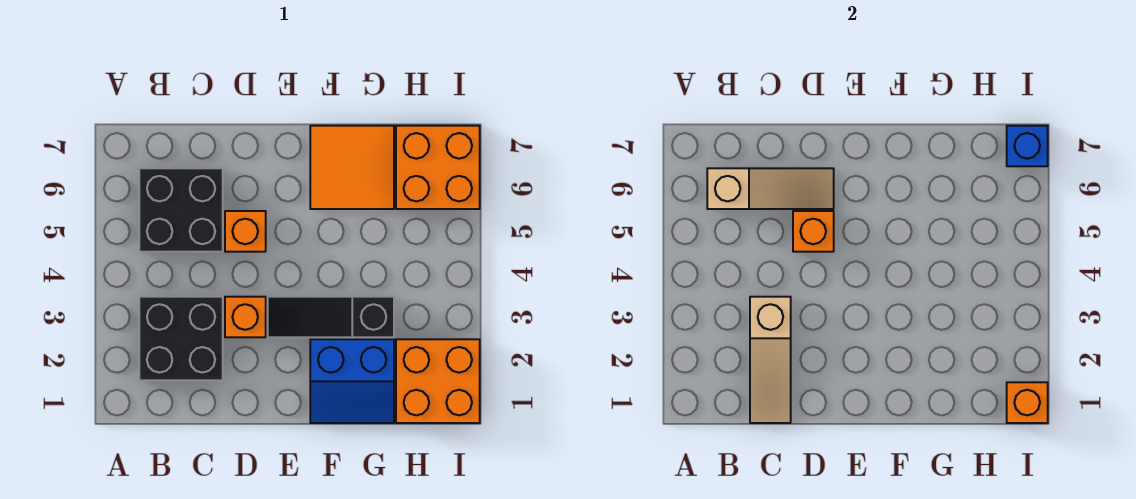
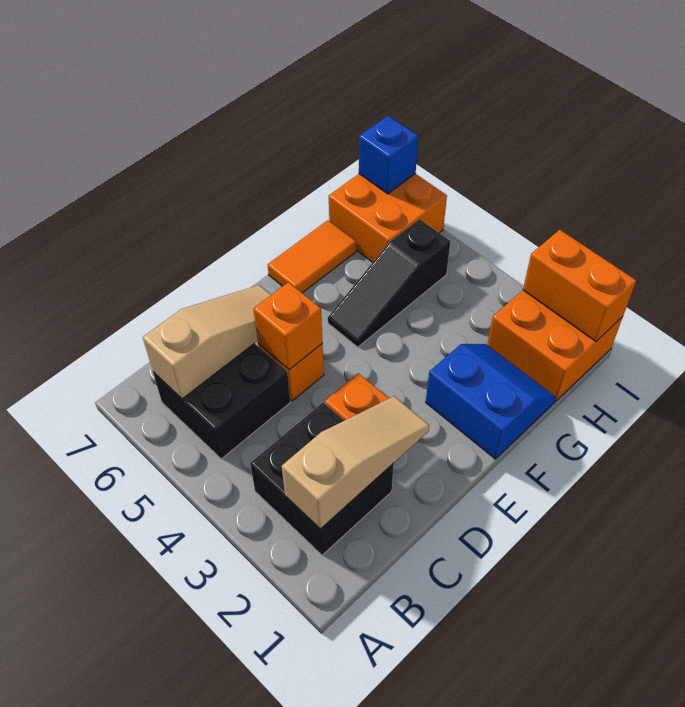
tan slope C1:C3 level 2 top 3 -> tan slope B2:D2 level 2 top B
black slope E3:G3 level 1 top G -> black slope F5:H5 level 1 top H
blue slope F1:G2 level 1 top 2 -> blue slope F1:G2 level 1 top F
orange tile F6:G7 level 1 -> orange tile F7:G7 level 1
orange brick I1 level 2 -> orange brick I1:I2 level 2

